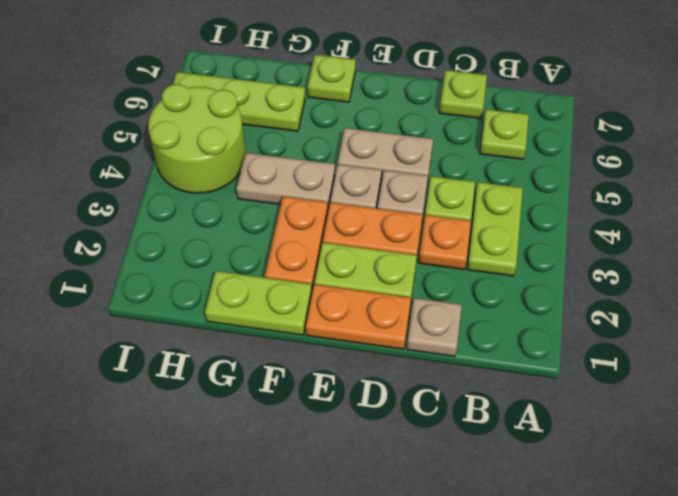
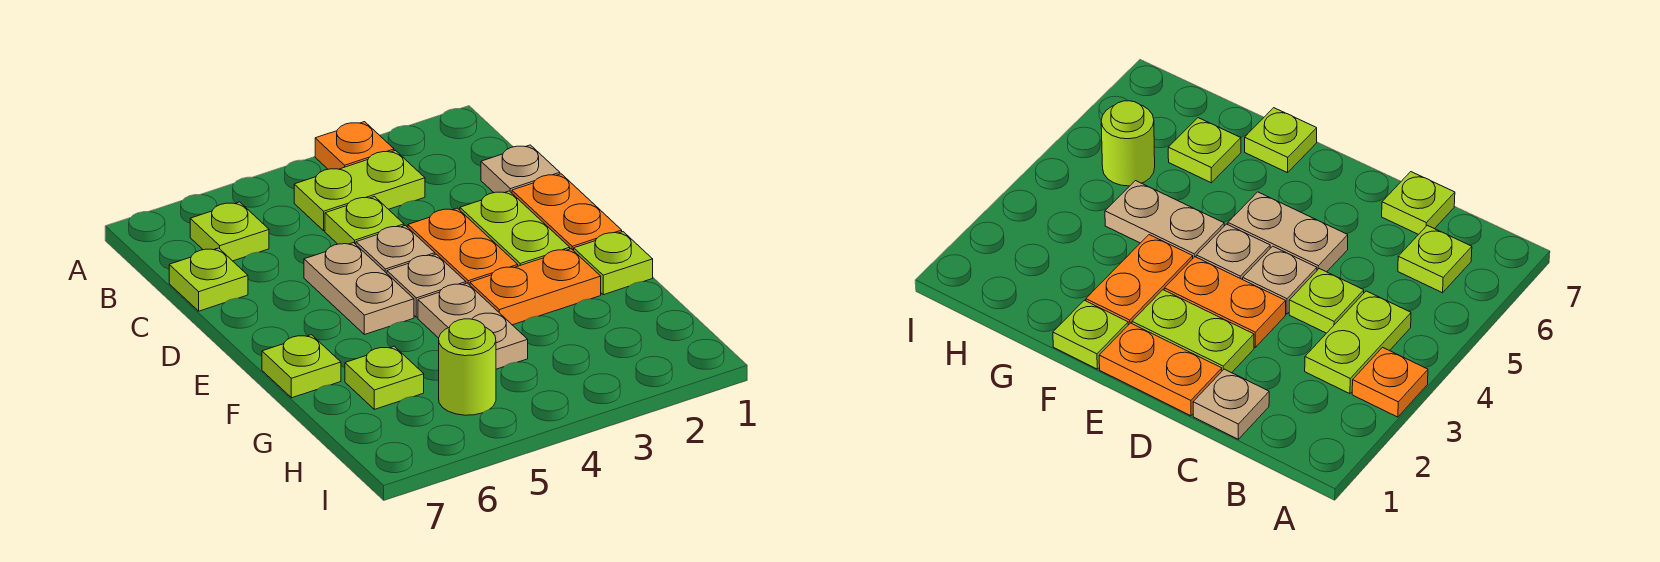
orange plate C3 level 1 -> orange plate A3 level 1
lime plate F1:G1 level 1 -> lime plate F1 level 1
lime plate G6:I6 level 1 -> lime plate G6 level 1
lime round brick H4:I5 level 1 -> lime round brick H5 level 1

